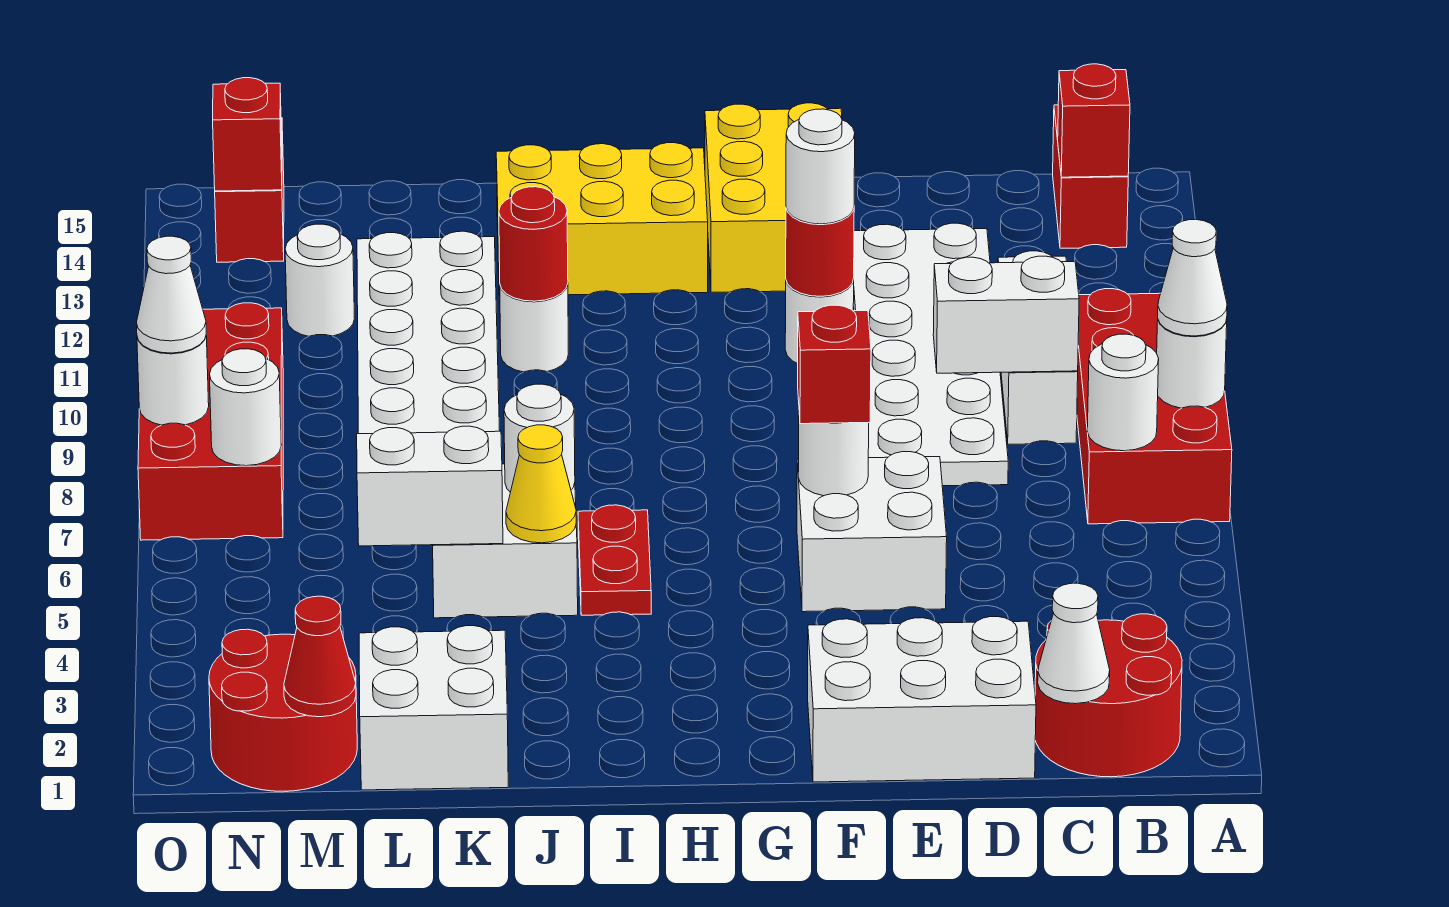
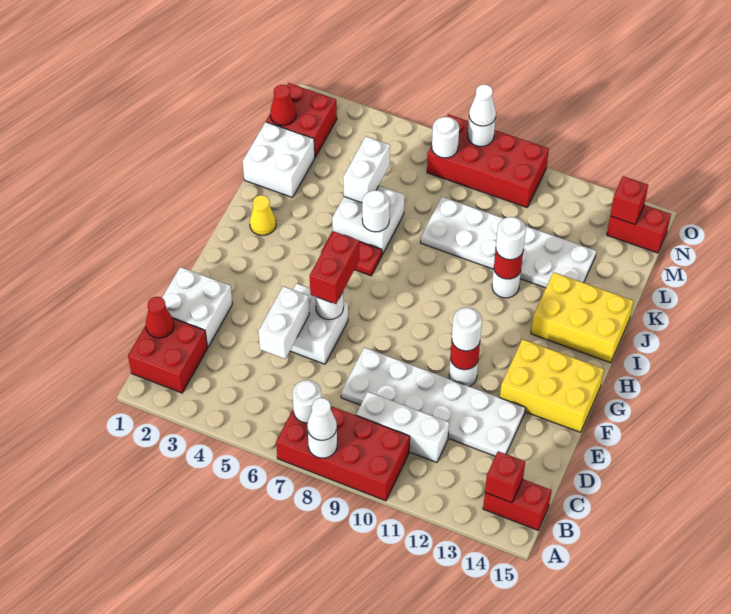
red round brick B1:C2 level 1 -> red brick B1:C2 level 1
white cone C1 level 2 -> red cone C1 level 2
white brick C9:D9 level 2 -> white brick D5:E5 level 2
white brick D1:F2 level 1 -> white brick D1:E2 level 1
red brick F6 level 3 -> red brick F6:G6 level 3
yellow brick H13:J14 level 1 -> yellow brick I13:J15 level 1
yellow cone J5 level 2 -> yellow cone I2 level 1
red round brick M1:N2 level 1 -> red brick M1:N2 level 1
white round brick M12 level 1 -> white round brick J11 level 3

